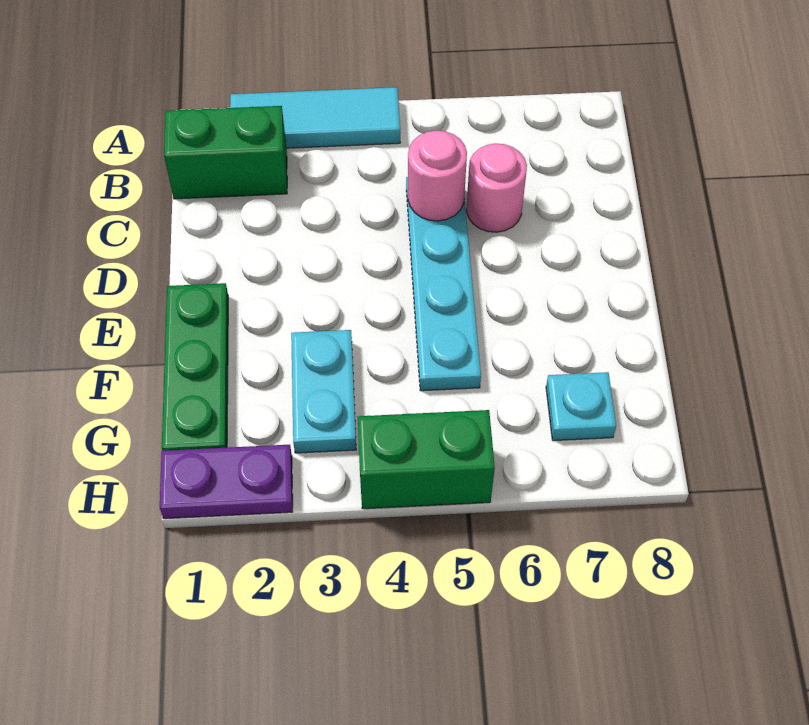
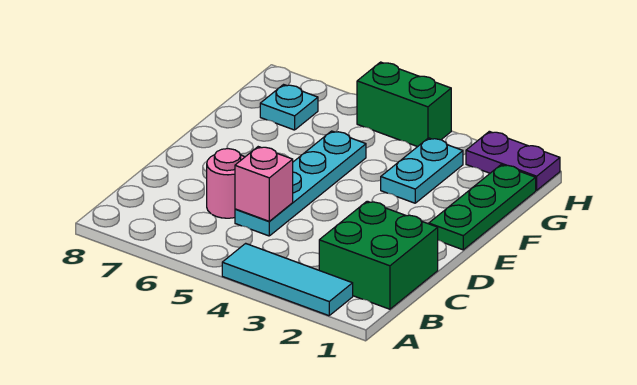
green brick B1:B2 level 1 -> green brick B1:C2 level 1
pink round brick C5 level 2 -> pink brick C5 level 2

